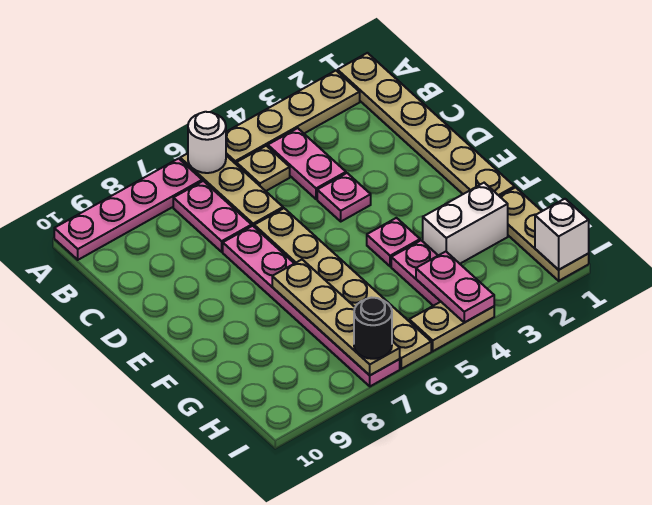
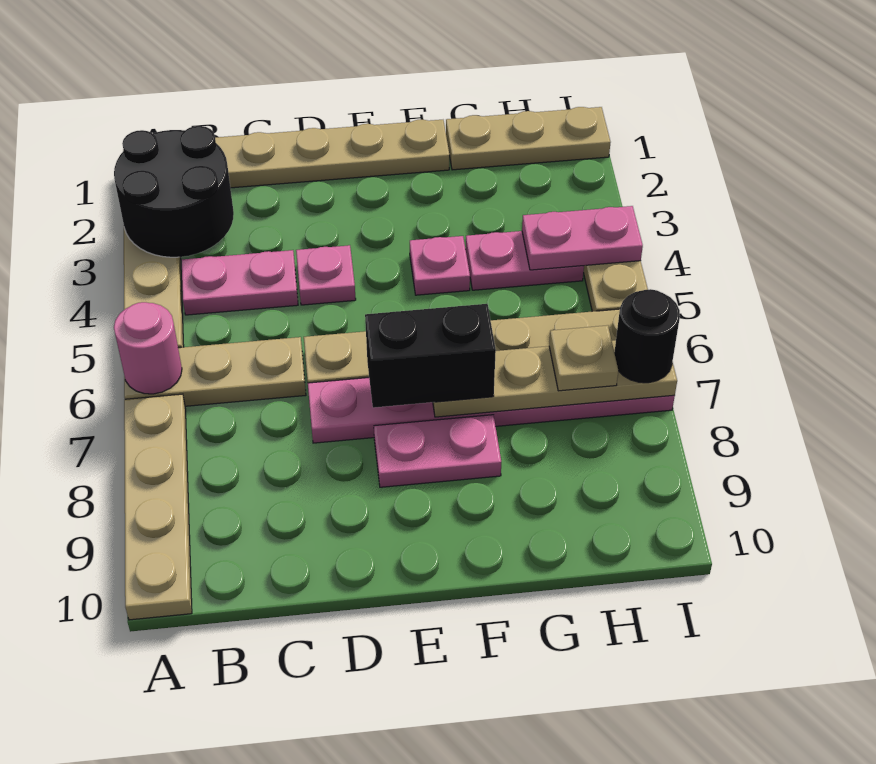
none -> black round brick A2:B3 level 2
white round brick A6 level 2 -> pink round brick A6 level 2
pink plate A7:A10 level 1 -> tan plate A7:A10 level 1
tan plate B5 level 1 -> tan plate H7 level 3
pink plate B7:C7 level 1 -> pink plate E8:F8 level 1
none -> black brick E7:F7 level 3
white brick G2:G3 level 1 -> none
white brick I1 level 2 -> none

